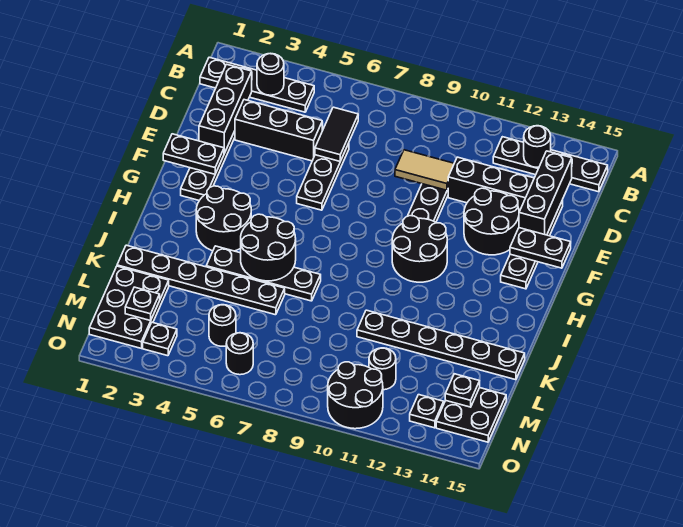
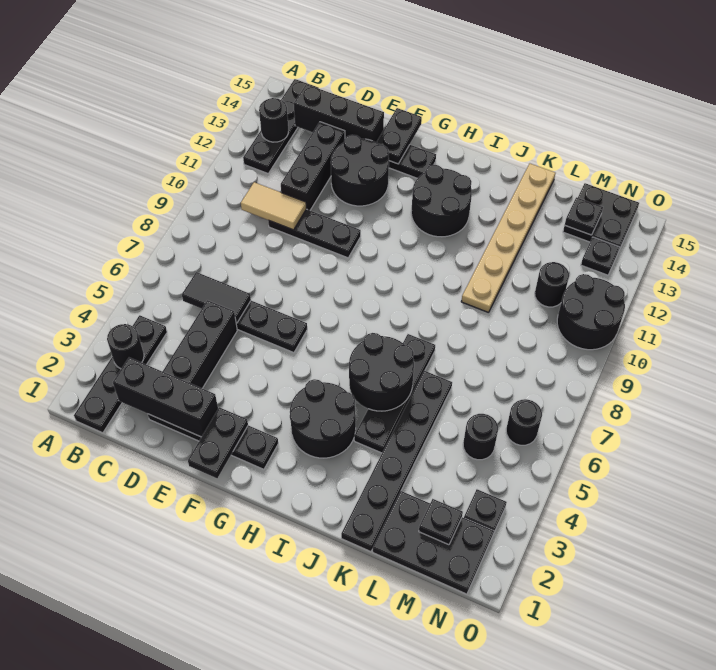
tan tile D9:D10 level 2 -> tan tile C10:D10 level 2
black round brick G10:H11 level 1 -> black round brick H12:I13 level 1
black plate K10:K15 level 1 -> tan plate K10:K15 level 1

